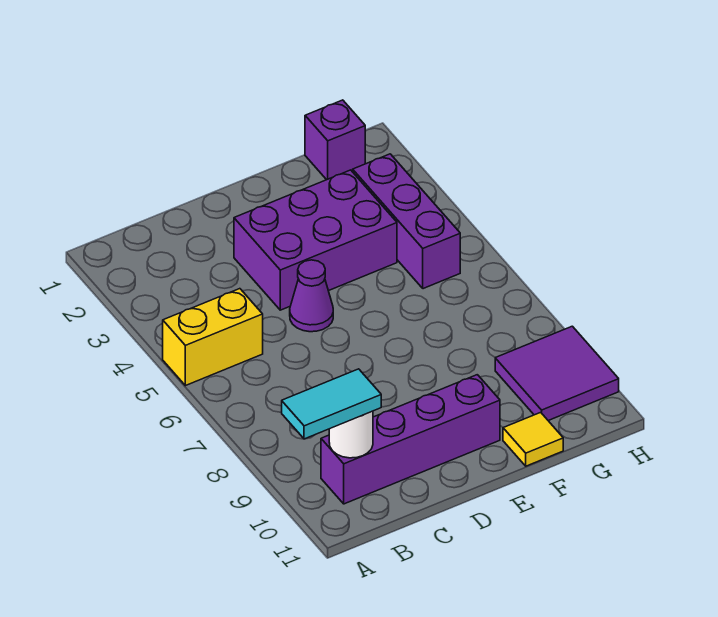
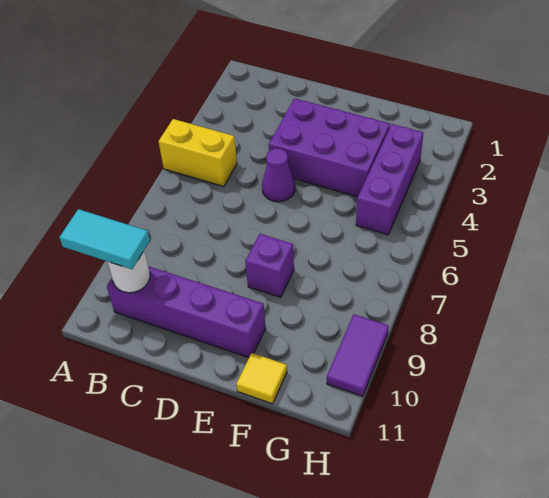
purple brick G1 level 1 -> purple brick E8 level 1
purple tile G9:H10 level 1 -> purple tile H9:H10 level 1

